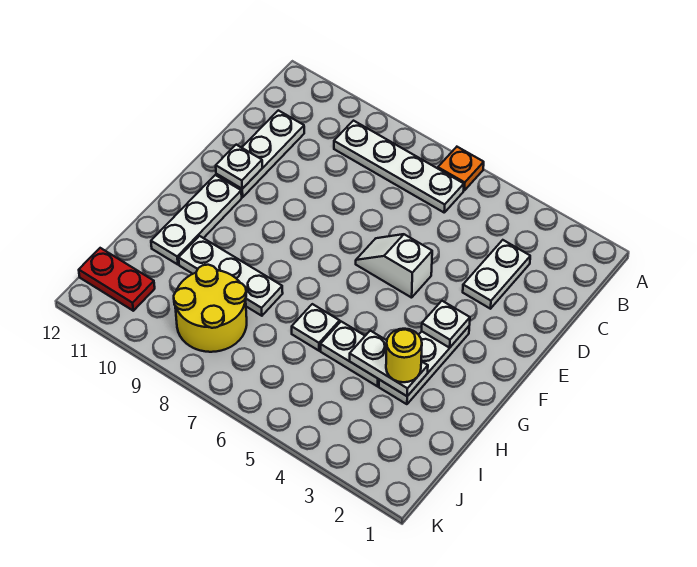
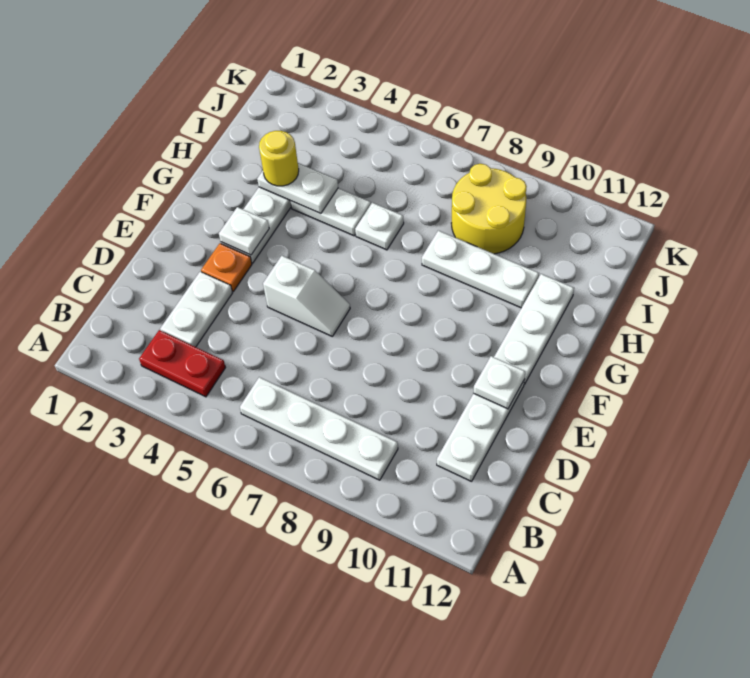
orange plate A6 level 1 -> orange plate E3 level 1
red plate J11:J12 level 1 -> red plate B3:B4 level 1

